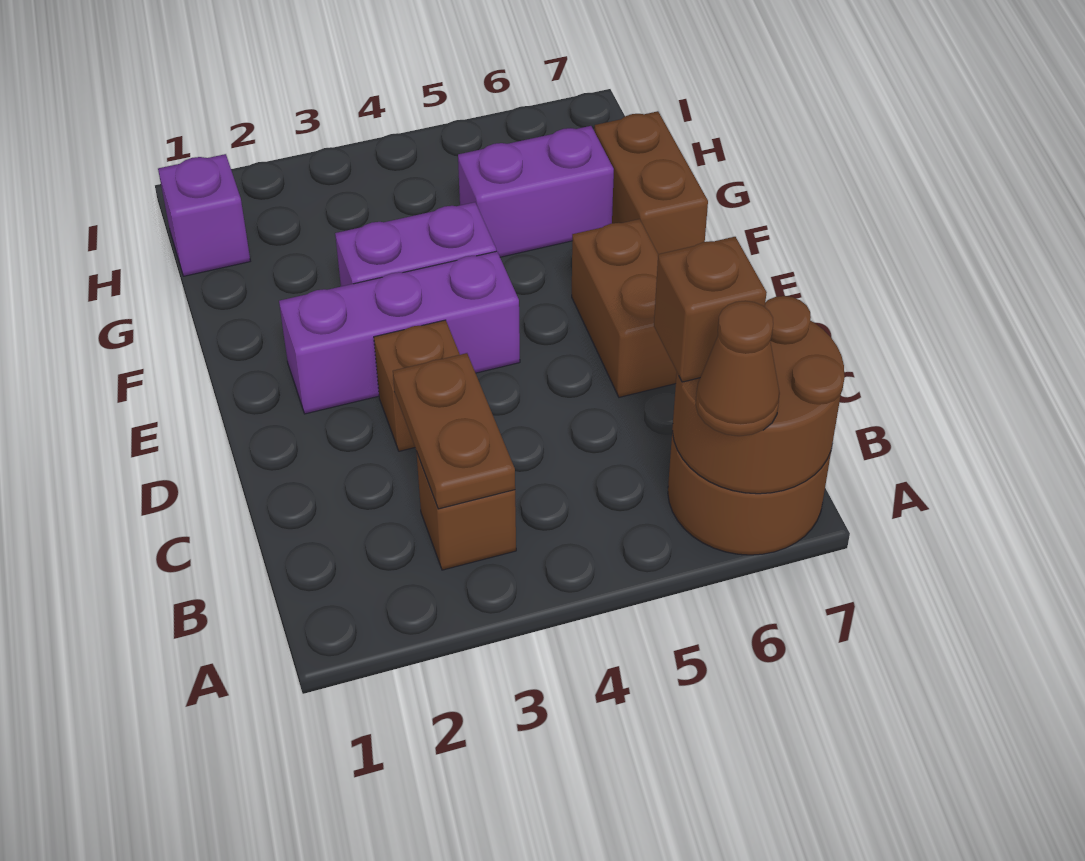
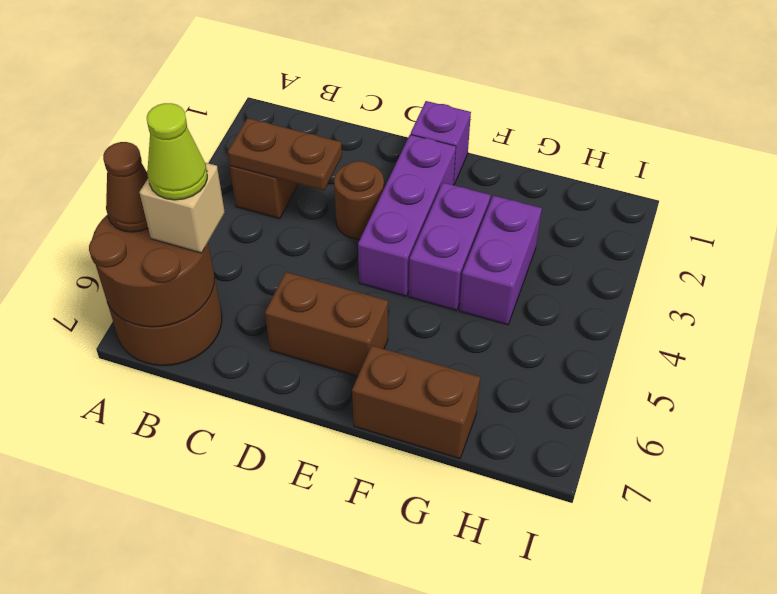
brown brick B6 level 3 -> tan brick B6 level 3
none -> lime cone B6 level 4
brown brick D3 level 1 -> brown round brick D3 level 1
purple brick G5:G6 level 1 -> purple brick G3:G4 level 1
purple brick H1 level 1 -> purple brick E1 level 1

